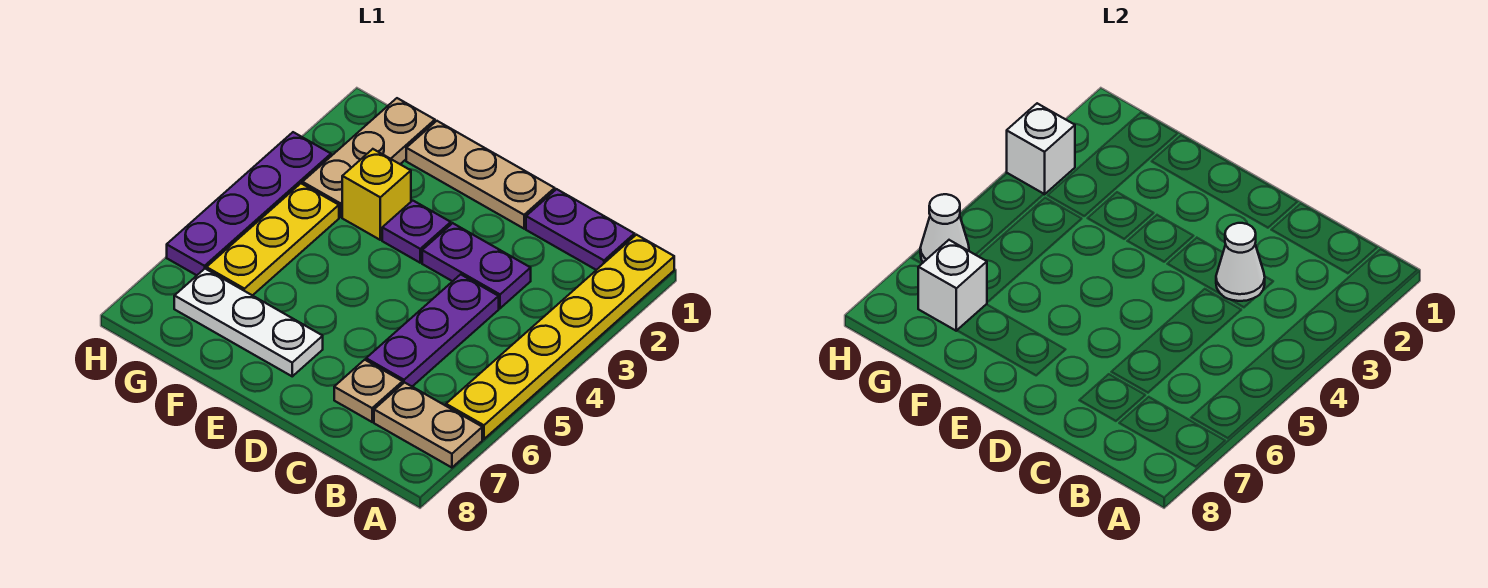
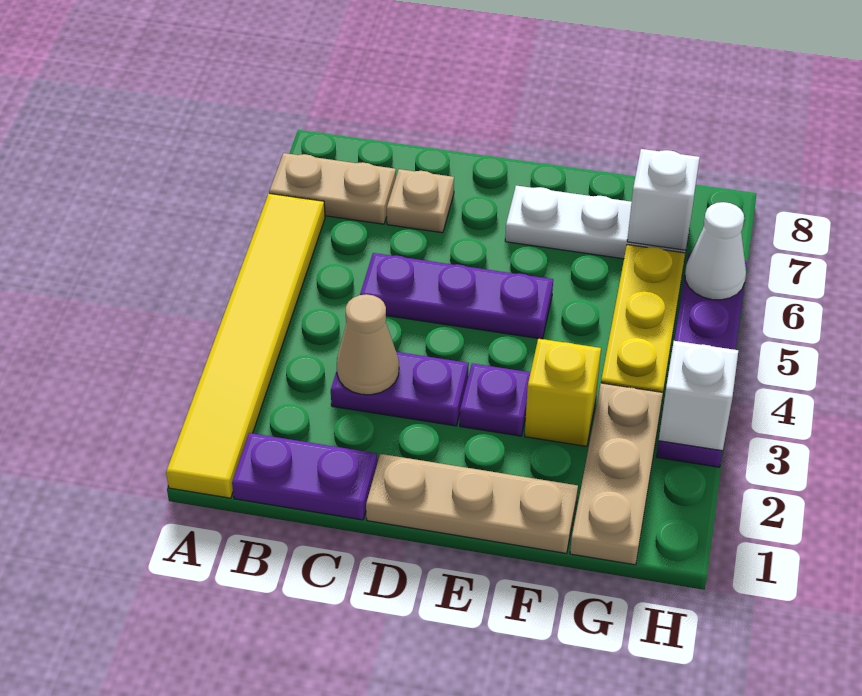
yellow plate A1:A6 level 1 -> yellow tile A1:A6 level 1
white cone C3 level 2 -> tan cone C3 level 2
purple plate C4:C6 level 1 -> purple plate C5:E5 level 1

